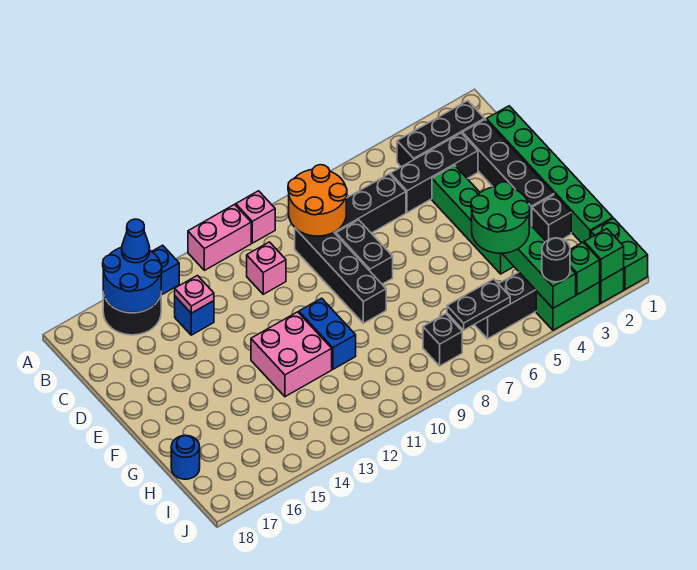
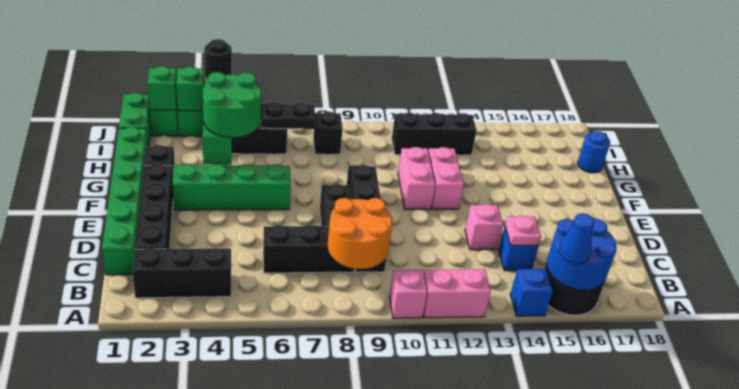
black brick C3:C5 level 1 -> black brick I11:I13 level 1
pink brick C11 level 1 -> pink brick D13 level 1
green brick D4:G4 level 1 -> green brick F3:F6 level 1
blue brick F11:G11 level 1 -> pink brick F11:G11 level 1
pink brick F12:G13 level 1 -> pink brick F12:G12 level 1

